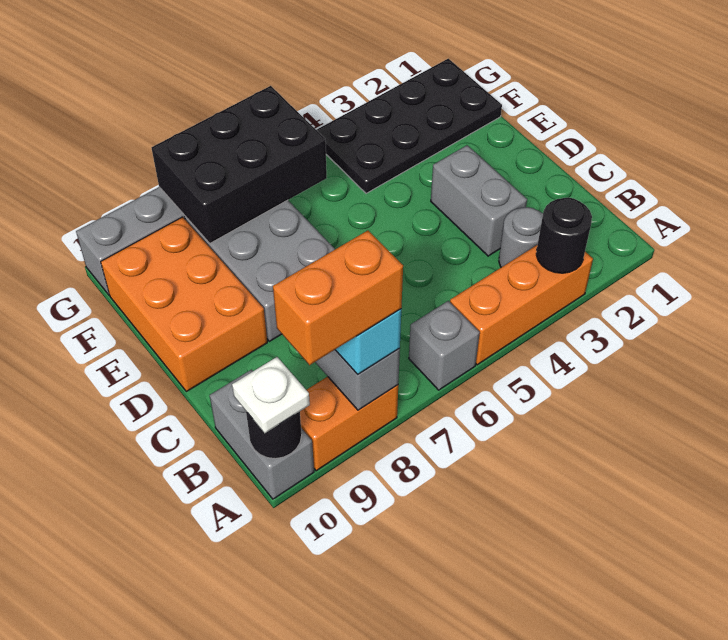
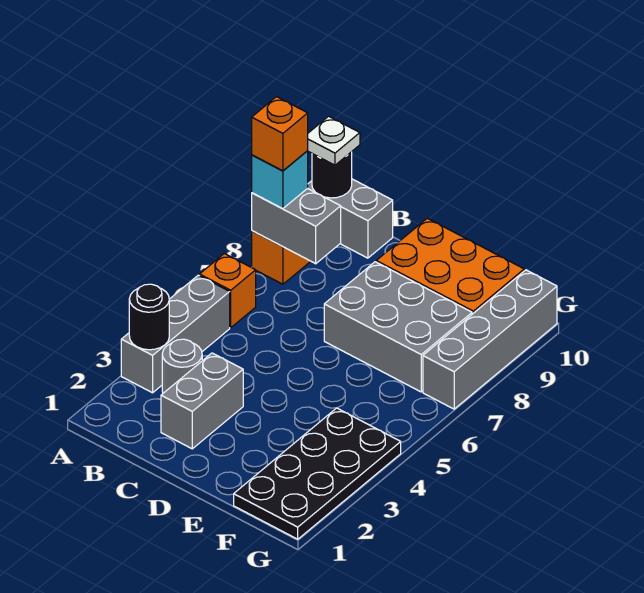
orange brick A3:A5 level 1 -> grey brick A3:A5 level 1
grey brick A6 level 1 -> orange brick A6 level 1
orange brick A8:A9 level 4 -> orange brick A8 level 4
grey brick C3:D3 level 1 -> grey brick C2:C3 level 1
black brick F6:G8 level 2 -> none

